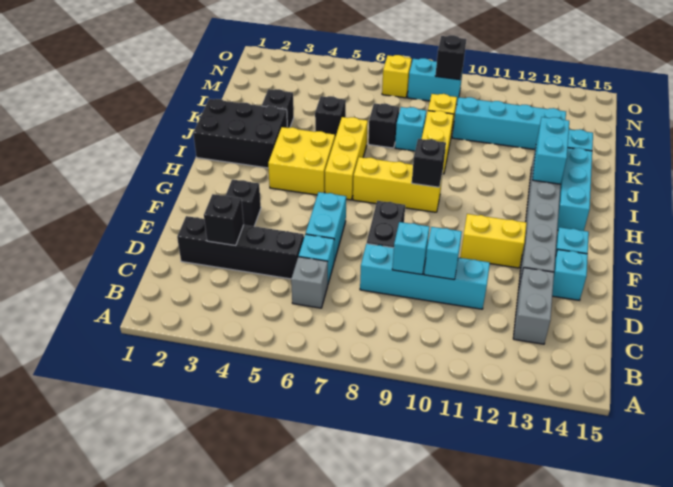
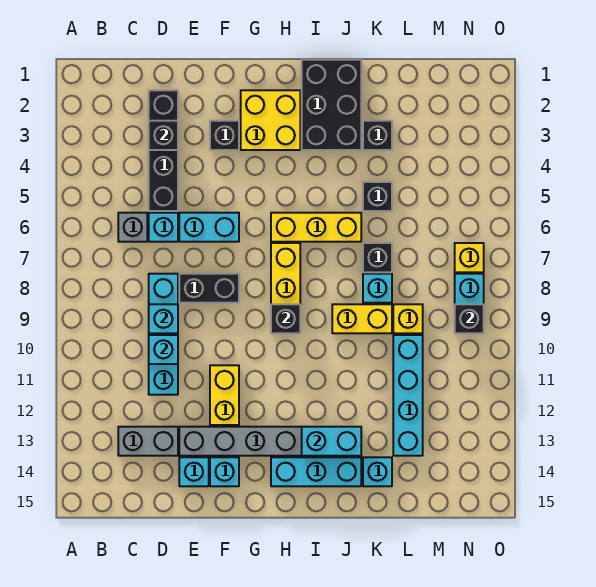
yellow brick H4:I5 level 1 -> yellow brick G2:H3 level 1

